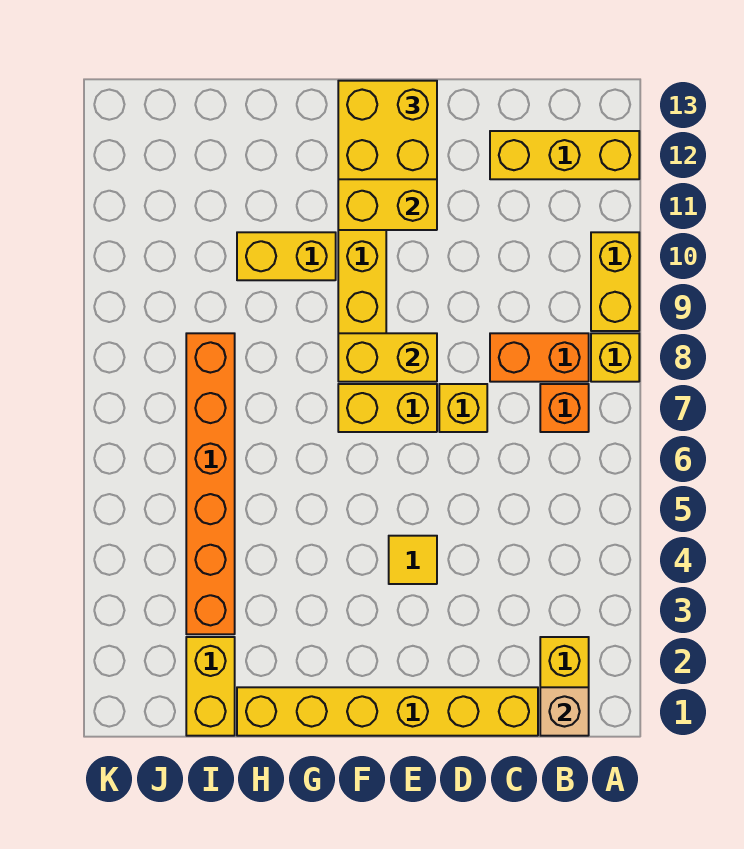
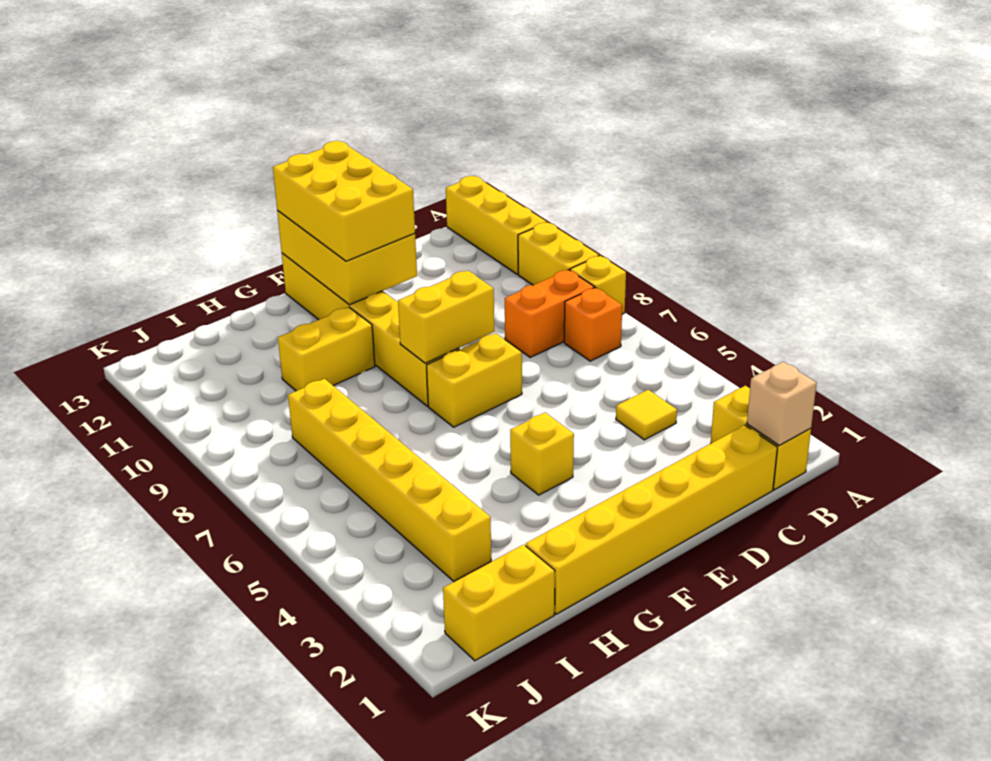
yellow brick A12:C12 level 1 -> yellow brick A11:A13 level 1
yellow brick D7 level 1 -> yellow brick F4 level 1
yellow tile E4 level 1 -> yellow tile C4 level 1
yellow brick E12:F13 level 3 -> yellow brick E11:F13 level 3
yellow brick I1:I2 level 1 -> yellow brick I1:J1 level 1
orange brick I3:I8 level 1 -> yellow brick I3:I8 level 1

